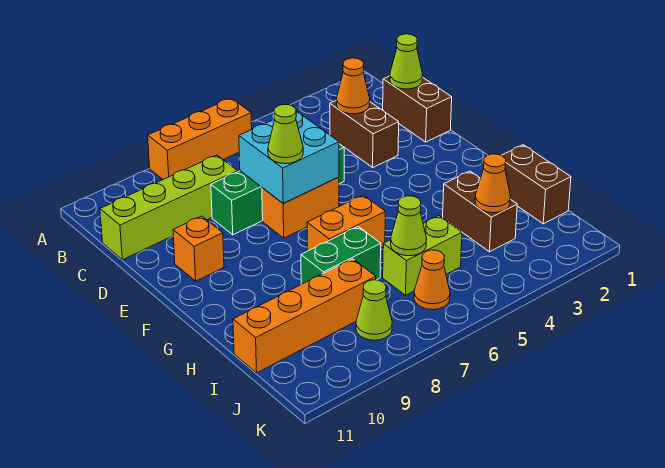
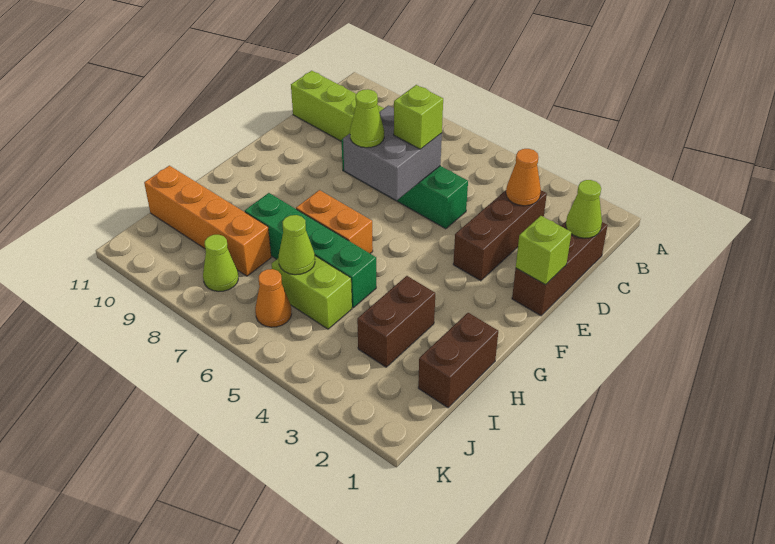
orange brick A6:A8 level 1 -> none
brown brick C1:D1 level 1 -> brown brick C1:E1 level 1
brown brick C3:D3 level 1 -> brown brick C3:E3 level 1
cyan brick D6:E7 level 2 -> grey brick D6:E7 level 2
none -> lime brick D6 level 3
none -> lime brick E1 level 2
orange brick E6:E7 level 1 -> none
orange brick E10 level 1 -> none
green brick H7:H8 level 1 -> green brick H5:H8 level 1
orange cone I3 level 2 -> none

